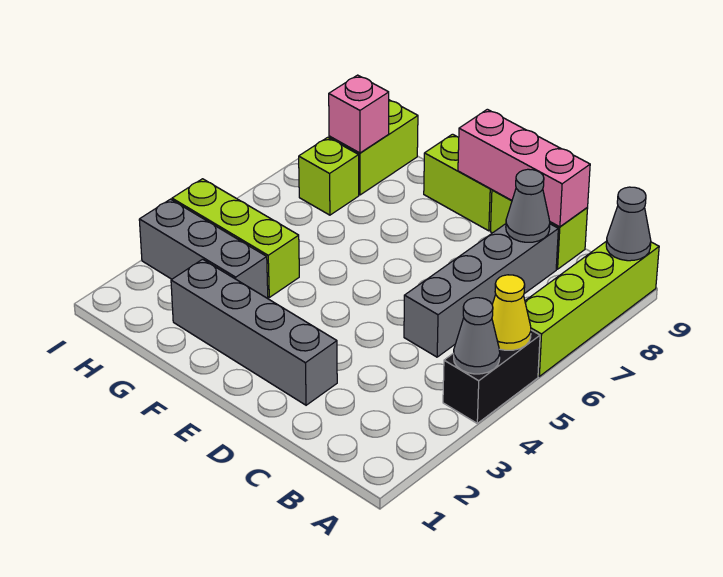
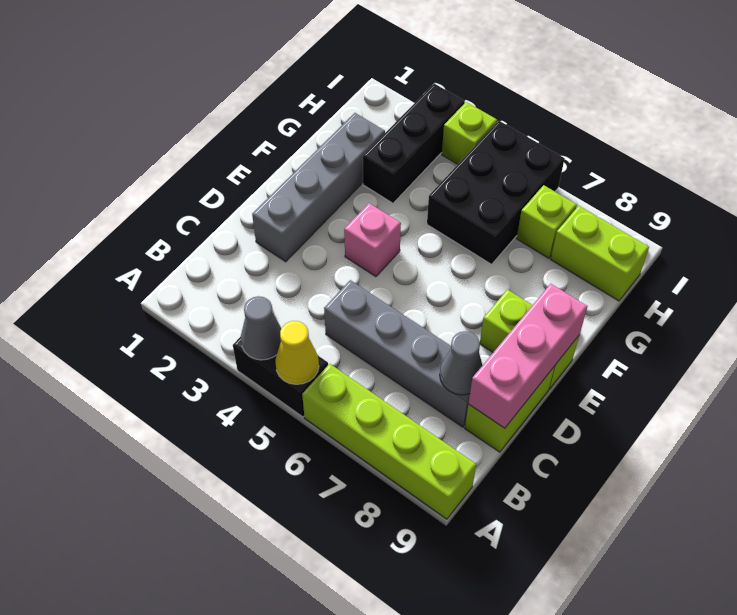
grey cone A9 level 2 -> none
lime brick E9:F9 level 1 -> lime brick E8:E9 level 1
grey brick G3:I3 level 1 -> black brick G3:I3 level 1
lime brick G4:I4 level 1 -> lime brick I4 level 1
none -> black brick G5:I6 level 1
pink brick H8 level 2 -> pink brick E4 level 1

